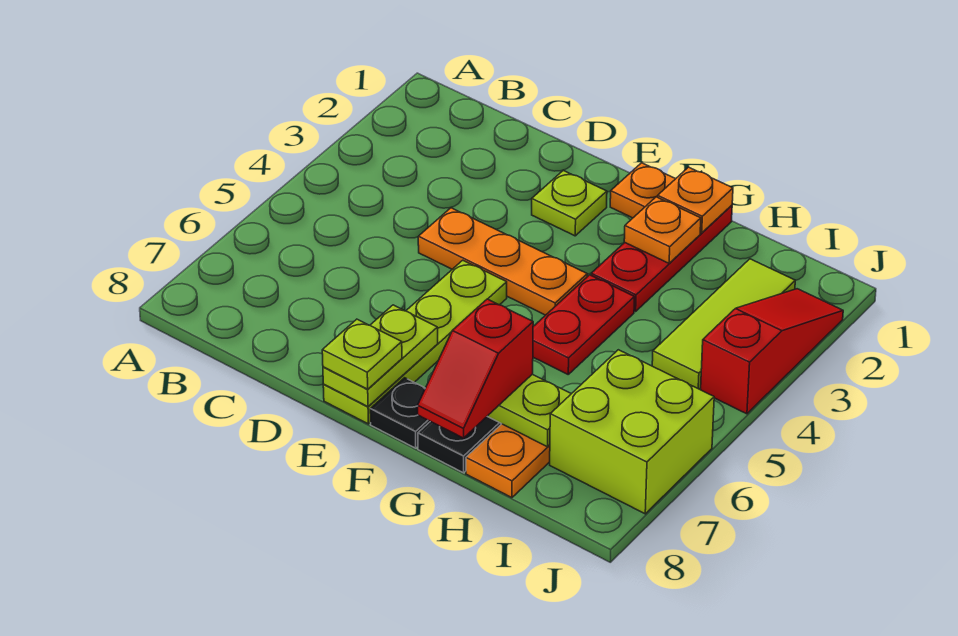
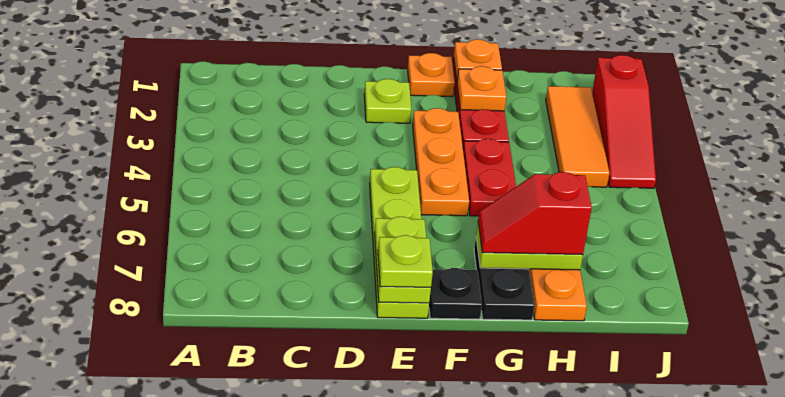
orange plate D4:F4 level 1 -> orange plate F3:F5 level 1
red slope G7:G8 level 3 top 7 -> red slope G7:H7 level 3 top H
lime tile I2:I4 level 1 -> orange tile I2:I4 level 1
lime brick I6:J7 level 1 -> none
red slope J2:J4 level 1 top 4 -> red slope J2:J4 level 1 top 2

